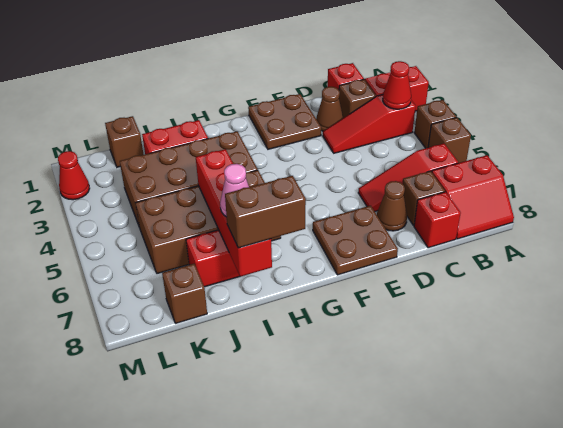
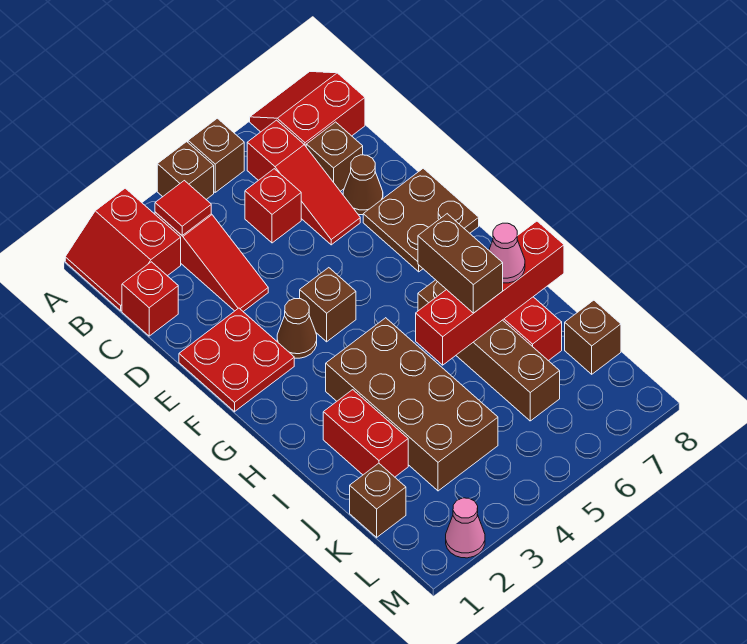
red slope A7:B8 level 1 top 7 -> red slope A7:B8 level 1 top B
red cone B3 level 2 -> red tile B3 level 2
brown brick C2 level 1 -> brown brick F4 level 1
red brick C8 level 1 -> red brick C5 level 1
brown cone D2 level 1 -> brown cone F3 level 1
brown plate E1:F2 level 1 -> red plate E1:F2 level 1
brown brick H5:K6 level 1 -> brown brick H6:K6 level 1
brown brick H8:I8 level 3 -> brown brick H6:I6 level 3
red cone M2 level 1 -> pink cone M2 level 1

